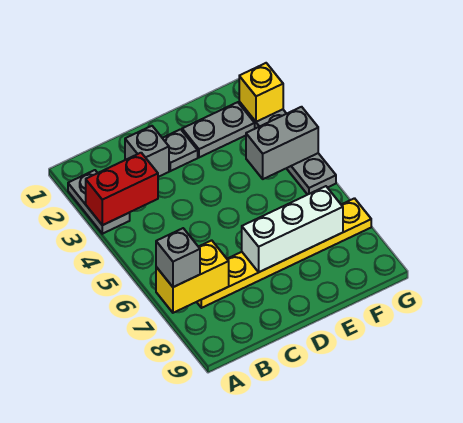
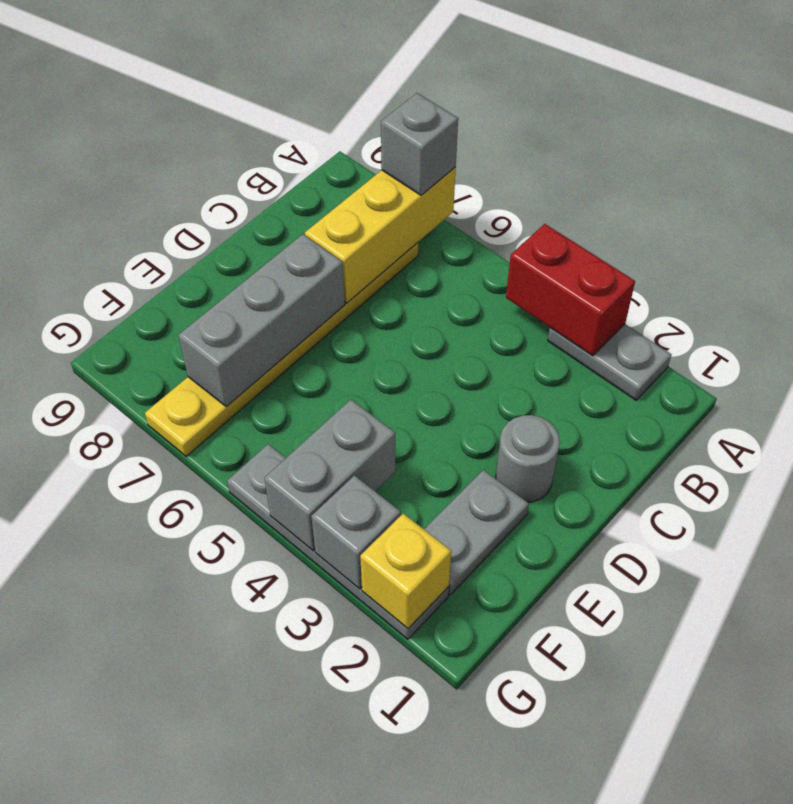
red brick A3:B3 level 2 -> red brick A3:A4 level 2
yellow brick A7:B7 level 2 -> yellow brick A7:C7 level 2
grey brick C2 level 1 -> grey brick G3 level 2
grey plate D2 level 1 -> grey round brick D2 level 1
white brick D7:F7 level 2 -> grey brick D7:F7 level 2

